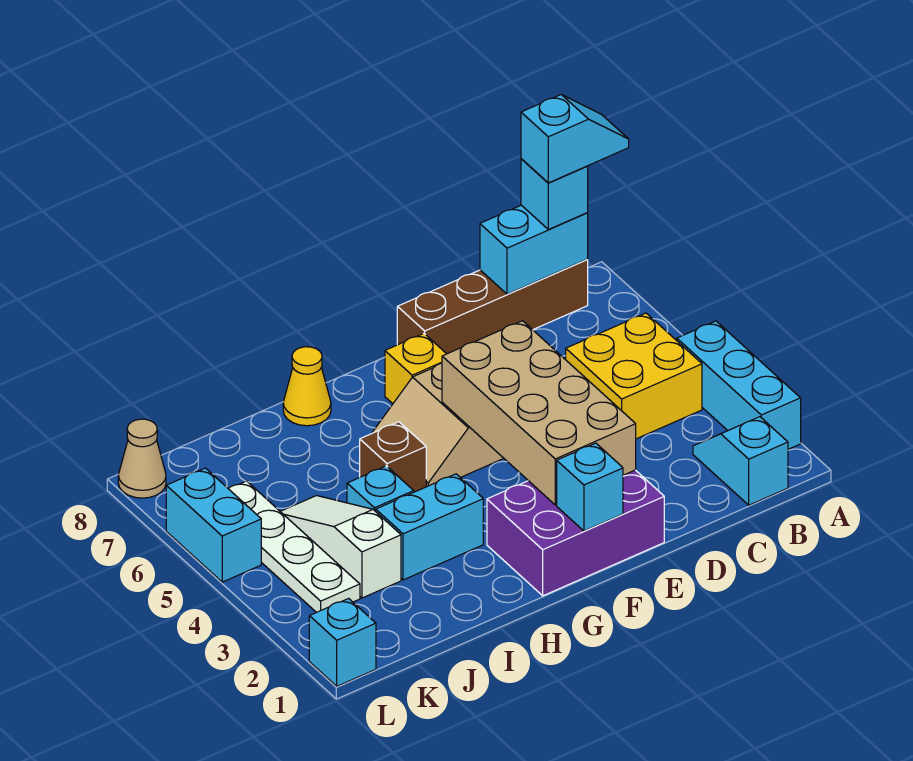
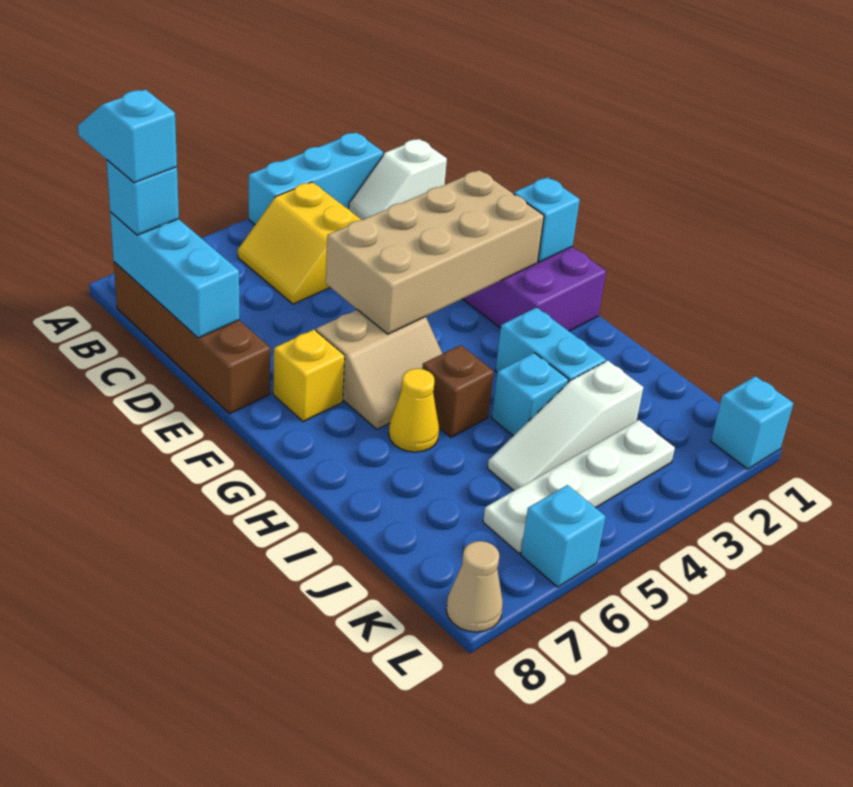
cyan slope B1:B2 level 1 top 1 -> white slope B1:B2 level 1 top 1
yellow brick B4:C5 level 1 -> yellow slope B4:C5 level 1 top 4
cyan brick B8:C8 level 2 -> cyan brick B8:D8 level 2
yellow cone H8 level 1 -> yellow cone H6 level 1
cyan brick L5:L6 level 1 -> cyan brick L6 level 1

